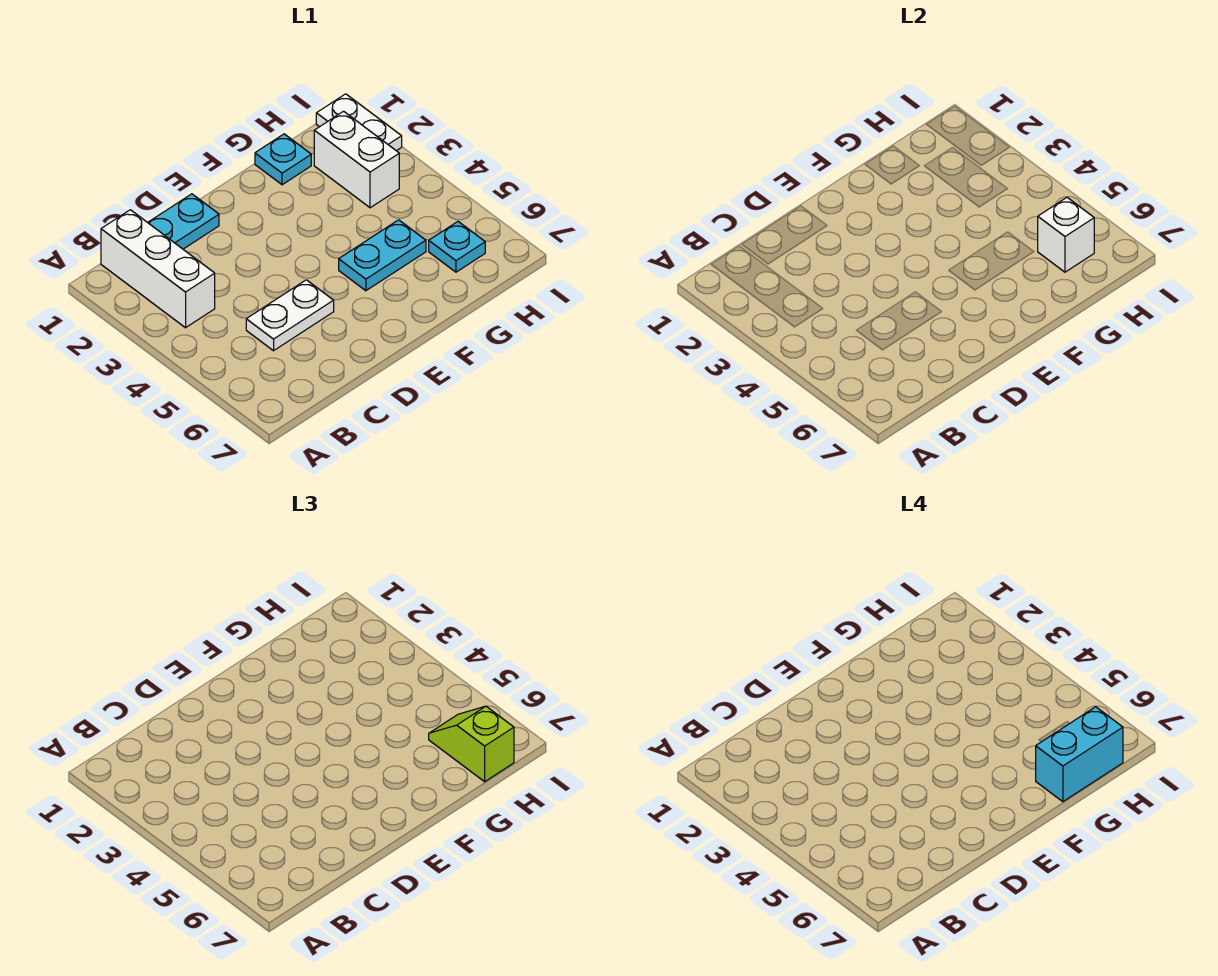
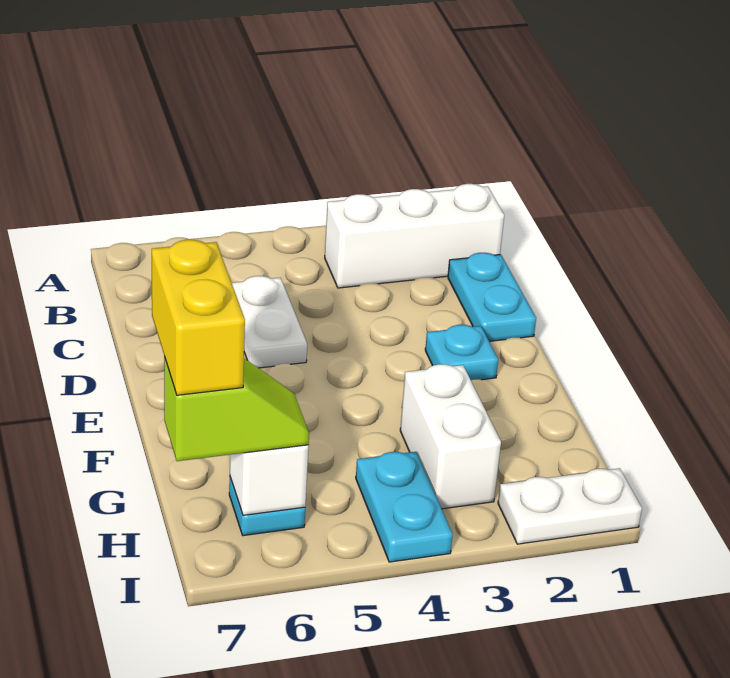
cyan plate F5:G5 level 1 -> cyan plate H4:I4 level 1
cyan plate G1 level 1 -> cyan plate E2 level 1
cyan brick G7:H7 level 4 -> yellow brick G7:H7 level 4
white brick H2:H3 level 1 -> white brick G3:H3 level 1

